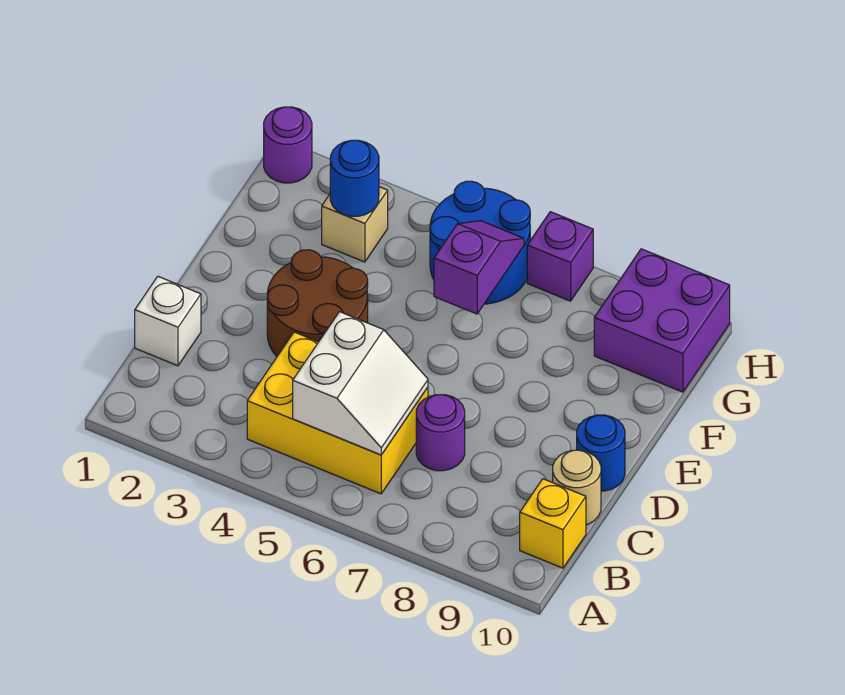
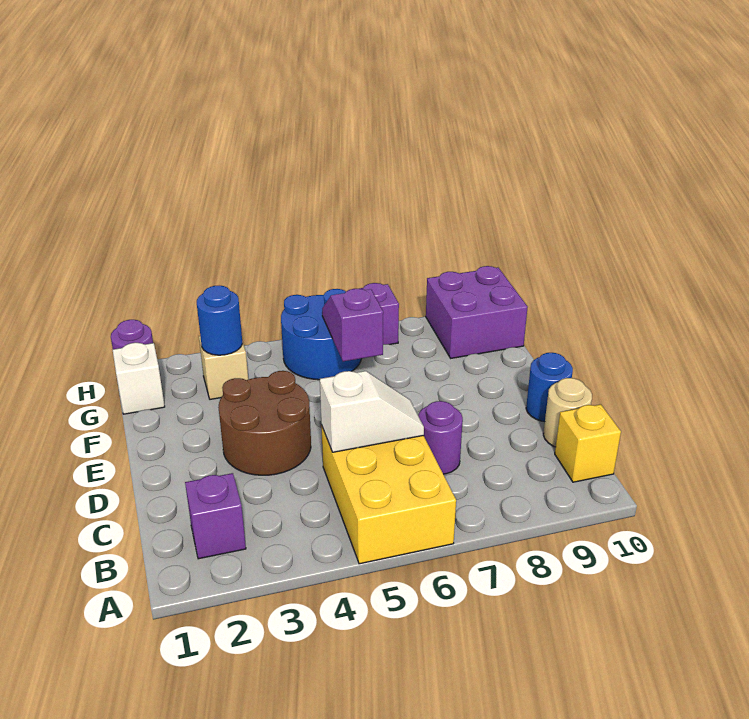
none -> purple brick B2 level 1
yellow brick B4:C6 level 1 -> yellow brick A5:C6 level 1
white slope B5:C6 level 2 top 5 -> white slope C5:C6 level 2 top 5
white brick C1 level 1 -> white brick G1 level 1

